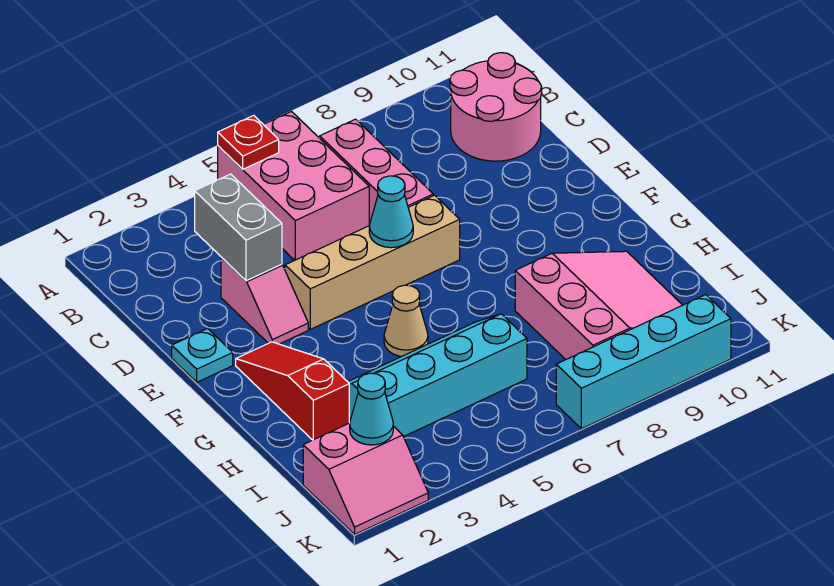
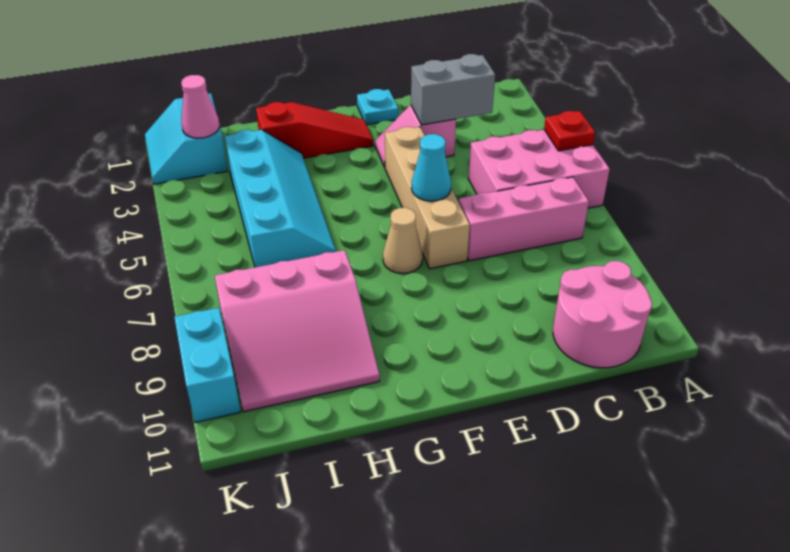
tan cone G5 level 1 -> tan cone F7 level 1
pink slope J1:K2 level 1 top J -> cyan slope J1:K2 level 1 top J
cyan cone J2 level 2 -> pink cone J2 level 2
cyan brick K7:K10 level 1 -> cyan brick K9:K10 level 1

